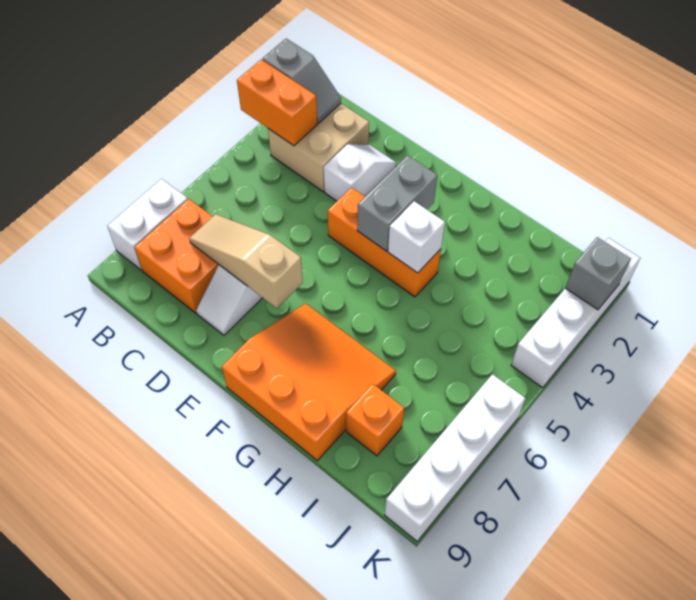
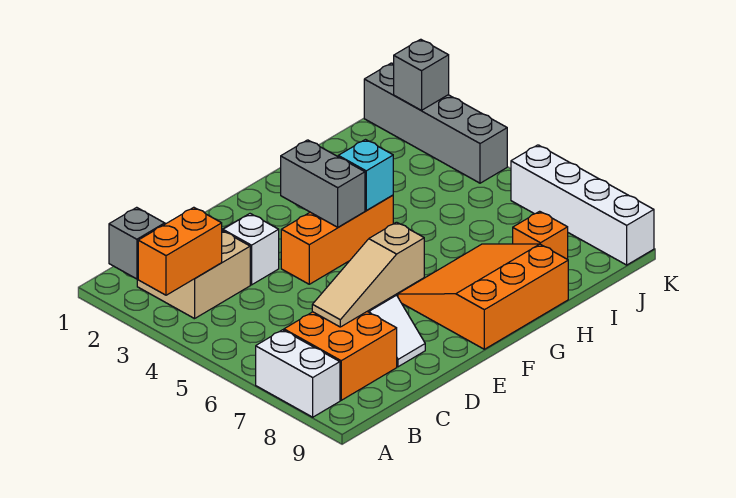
white brick G4 level 2 -> cyan brick G4 level 2
white brick K1:K4 level 1 -> grey brick K1:K4 level 1

